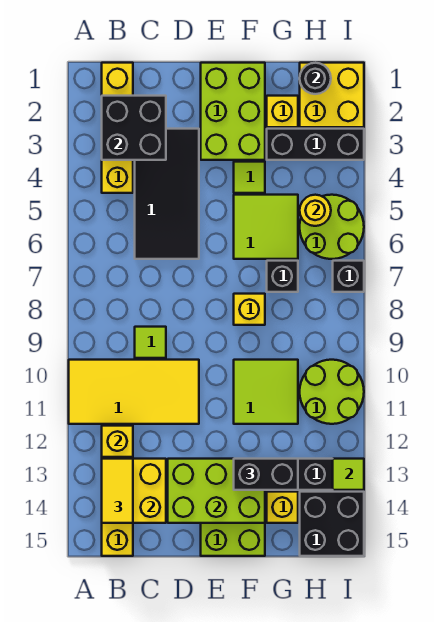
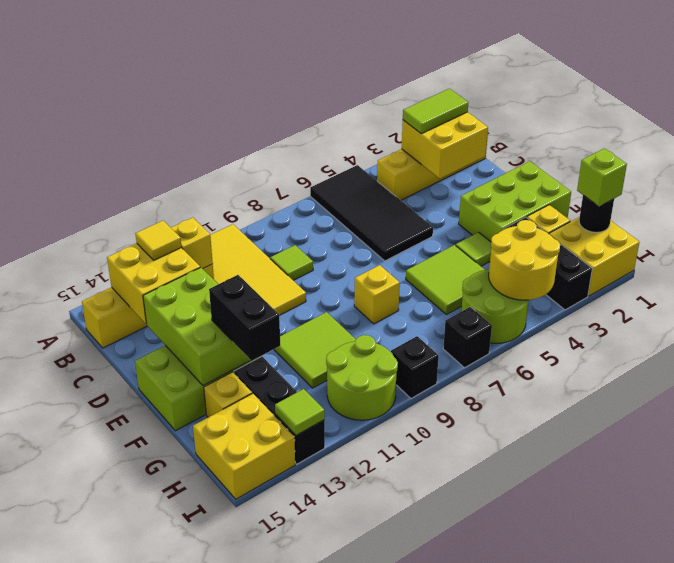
black brick B2:C3 level 2 -> yellow brick B2:C3 level 2
none -> lime tile B2:B3 level 3
yellow tile B13:B14 level 3 -> yellow tile B13 level 3
black tile C3:D6 level 1 -> black tile A5:D6 level 1
black brick G7 level 1 -> black brick I9 level 1
none -> lime brick H1 level 3
yellow round brick H5 level 2 -> yellow round brick H4:I5 level 2
black brick H14:I15 level 1 -> yellow brick H14:I15 level 1

